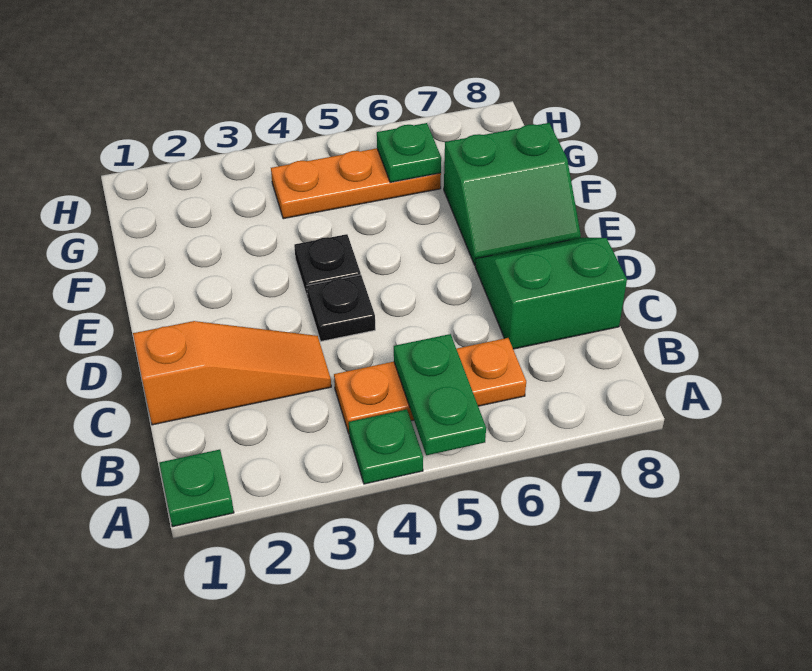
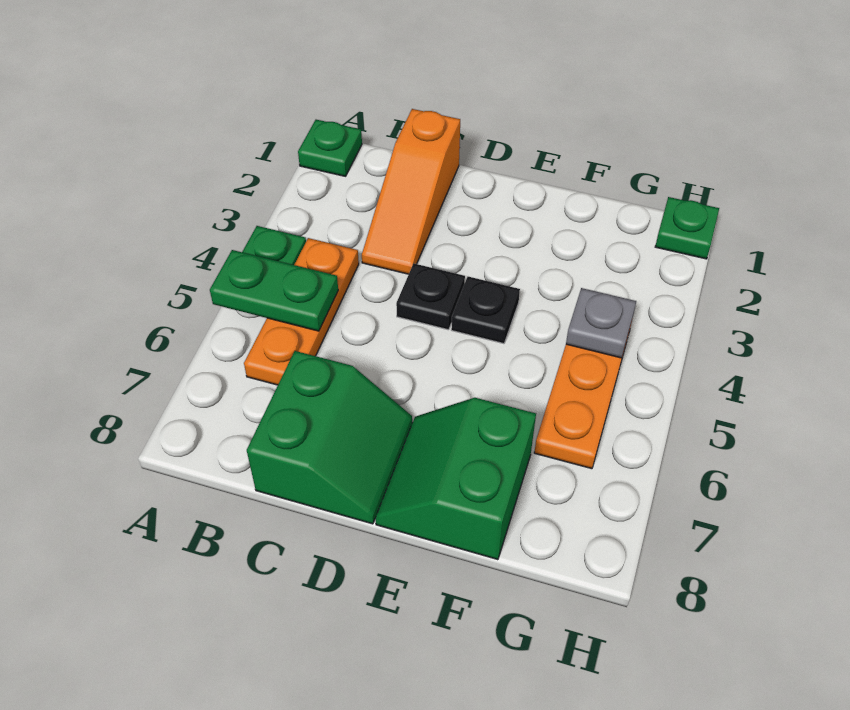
none -> grey plate G4 level 2
green plate G6 level 2 -> green plate H1 level 1

